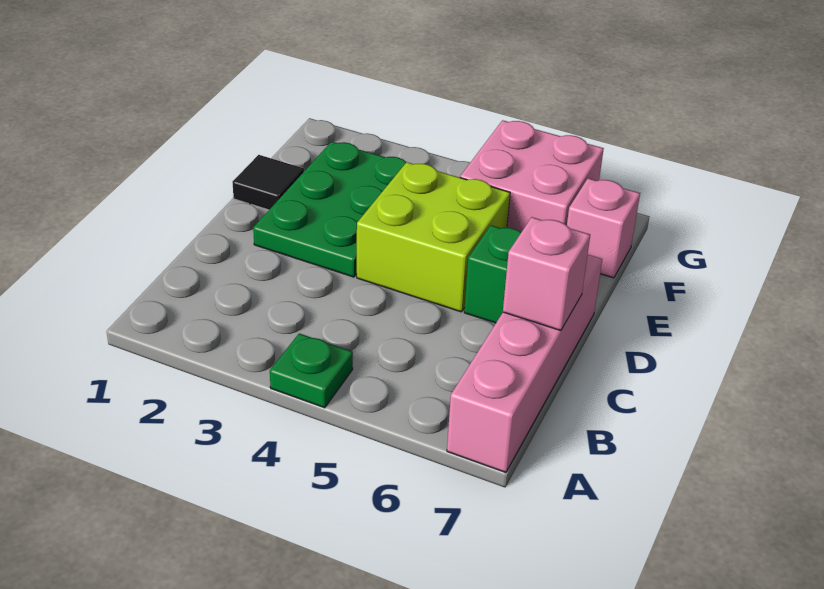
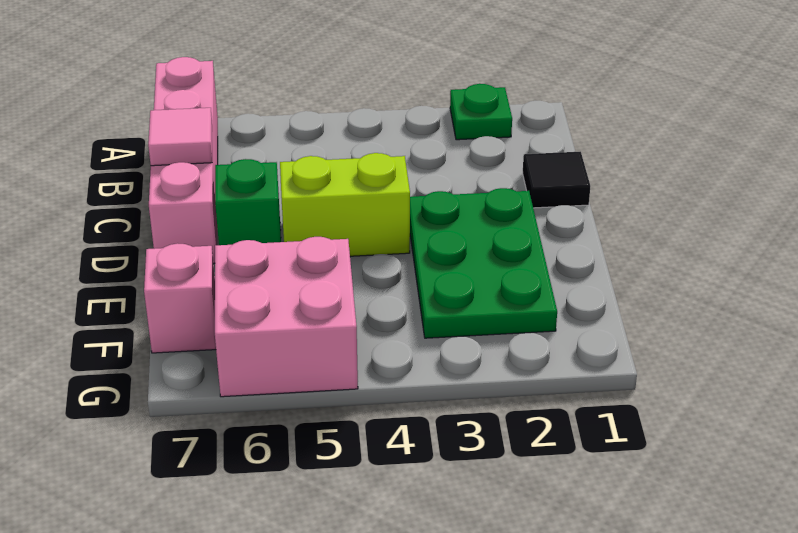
green plate A4 level 1 -> green plate A2 level 1
pink brick C7 level 2 -> pink tile C7 level 2
lime brick D4:E5 level 1 -> lime brick D4:D5 level 1
black tile E1 level 1 -> black tile C1 level 1

